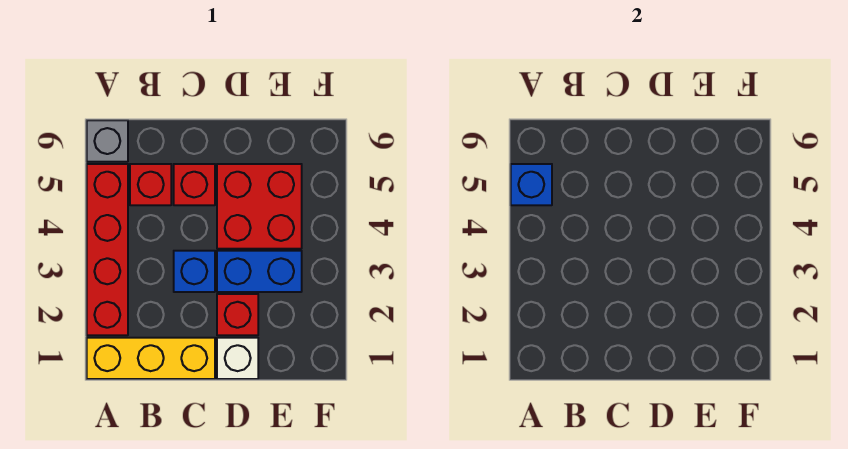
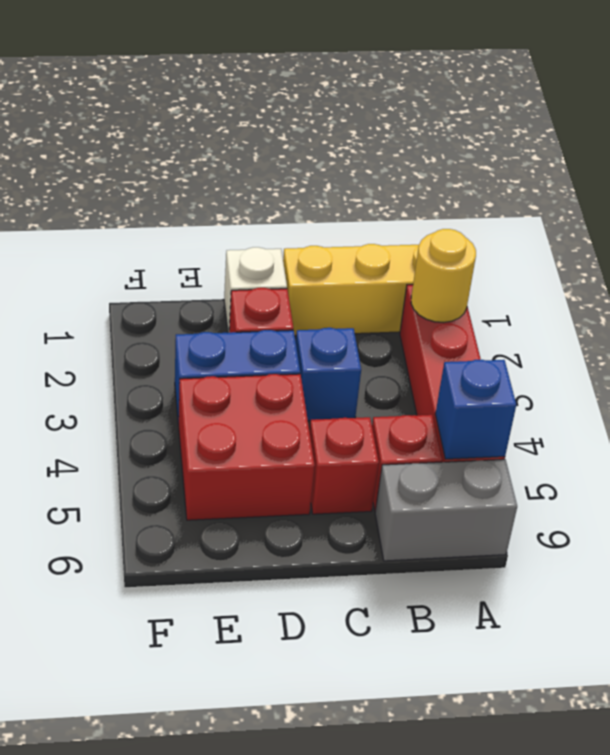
none -> yellow round brick A2 level 2
grey brick A6 level 1 -> grey brick A6:B6 level 1

